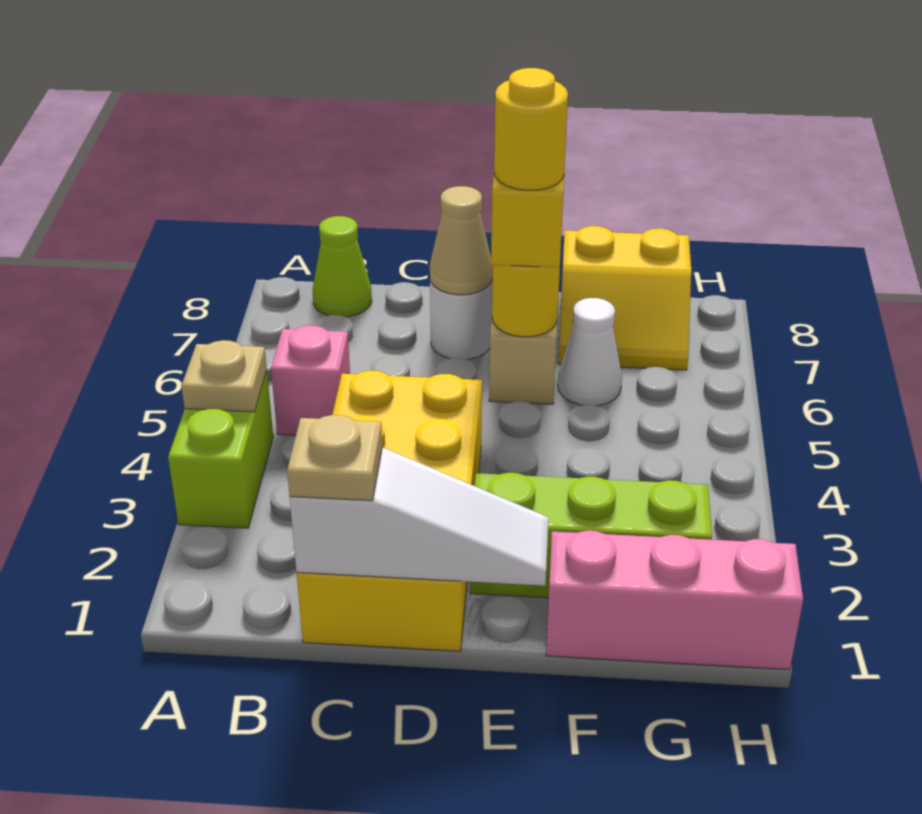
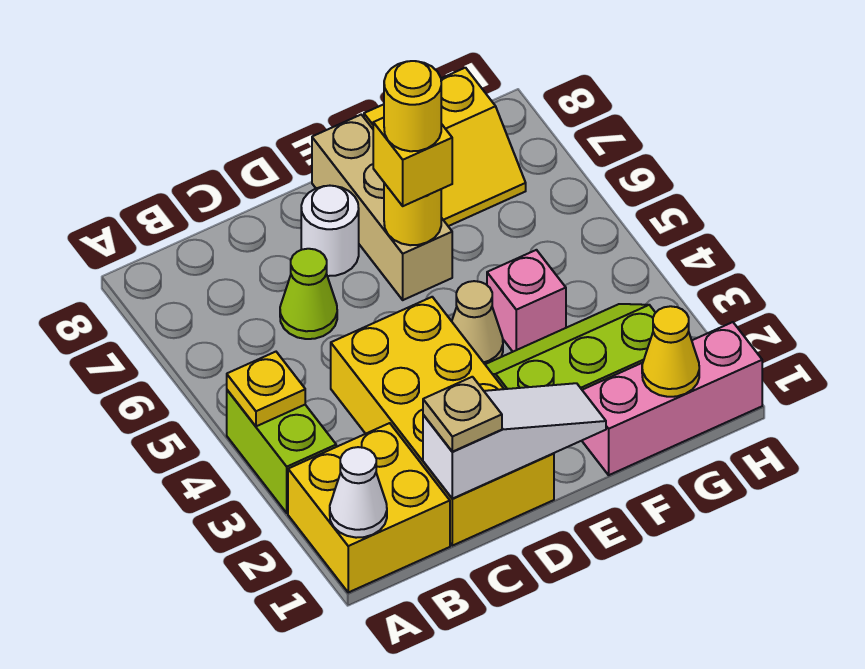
none -> yellow brick A1:B2 level 1
tan plate A4 level 2 -> yellow plate A4 level 2
pink brick B5 level 1 -> pink brick F4 level 1
lime cone B8 level 1 -> lime cone C6 level 1
tan cone D7 level 2 -> tan cone E4 level 1
white cone F6 level 1 -> white cone A1 level 2
none -> yellow cone G1 level 2

